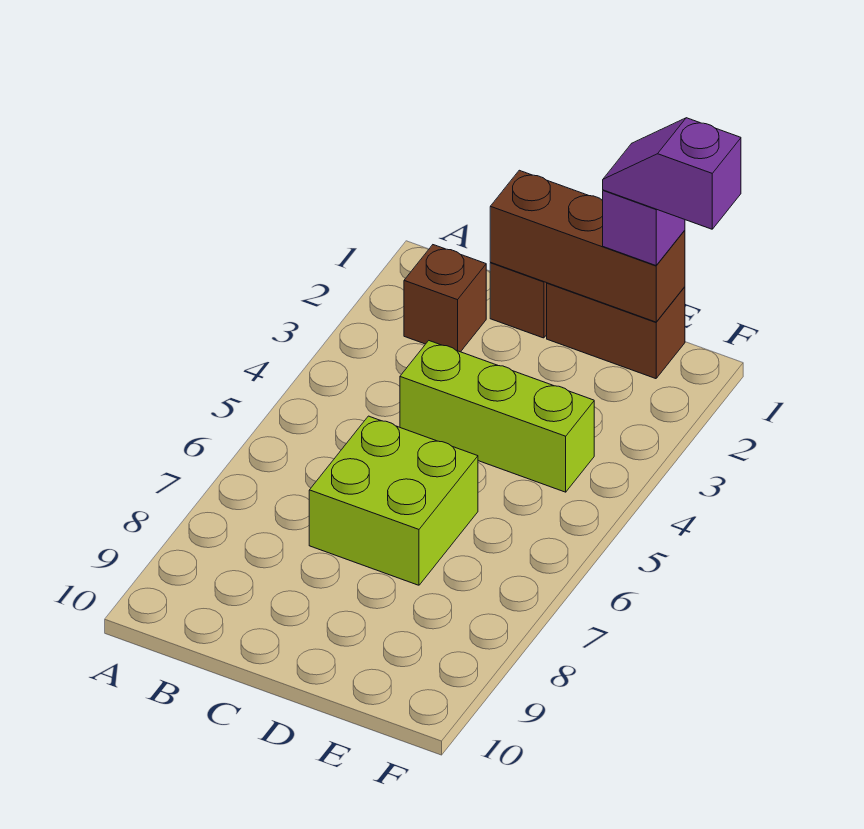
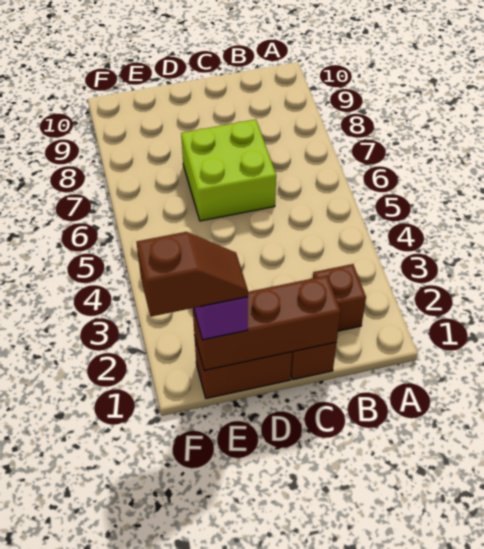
lime brick C4:E4 level 1 -> none
purple slope E1:F1 level 4 top F -> brown slope E1:F1 level 4 top F

